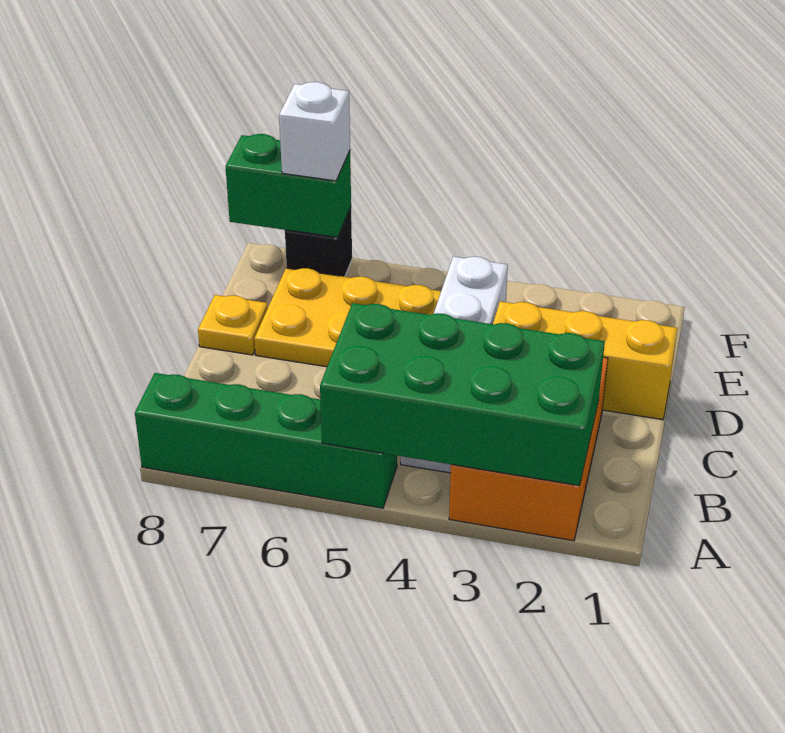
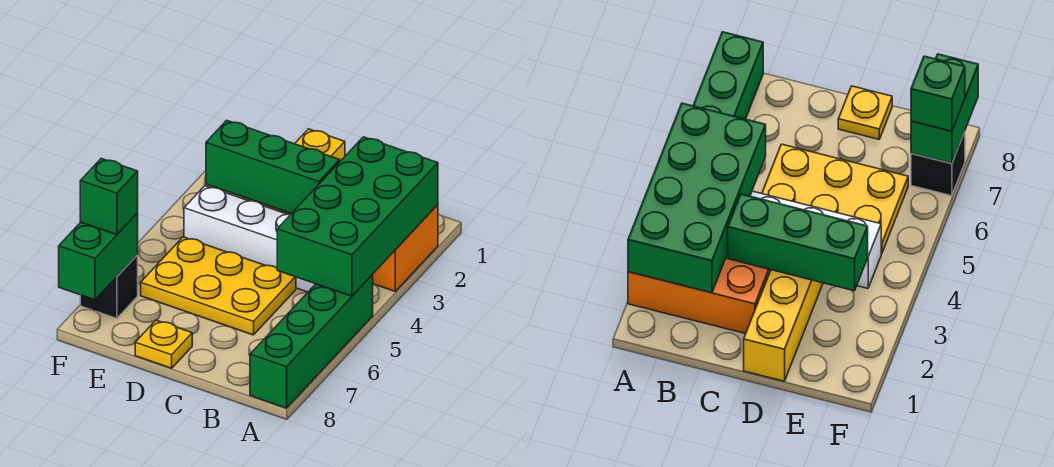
none -> green brick C3:E3 level 2
yellow plate D5:E7 level 1 -> yellow plate C5:E6 level 1
white brick F7 level 3 -> green brick F7 level 3

